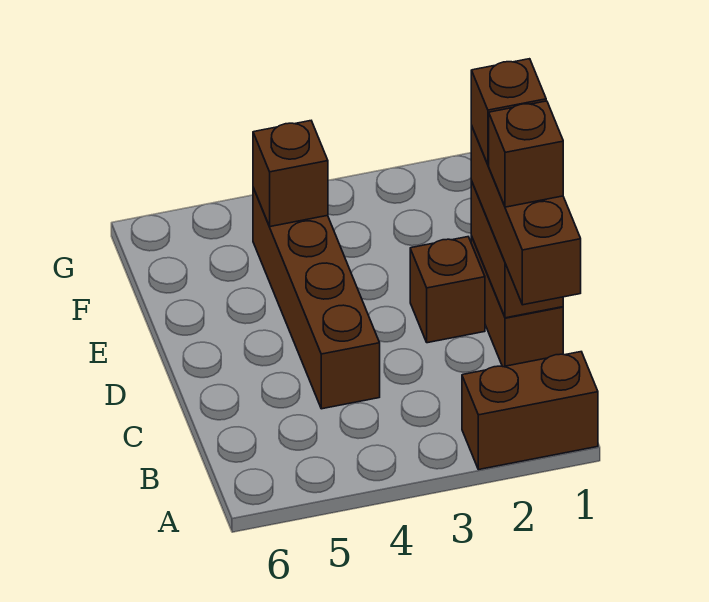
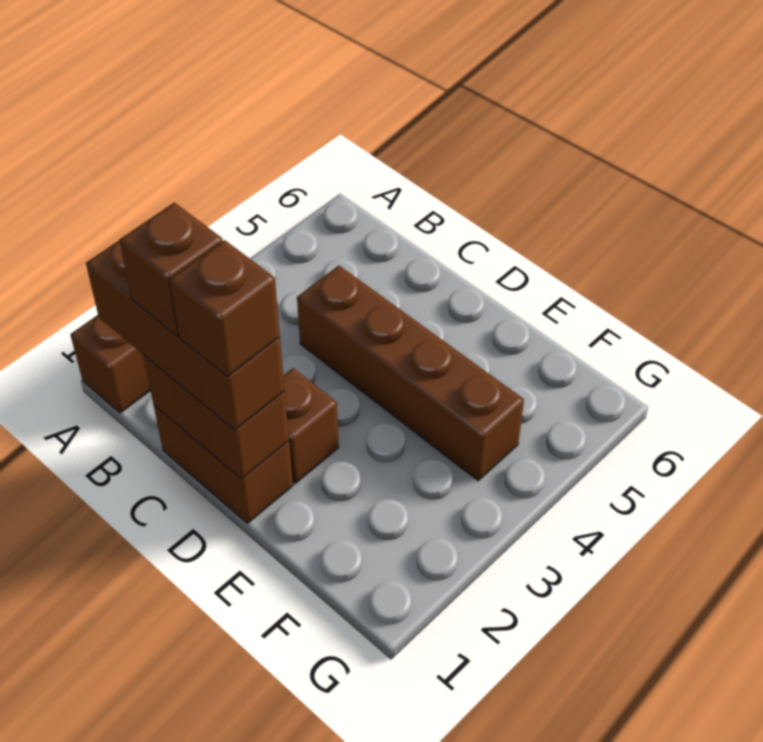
brown brick F4 level 2 -> none

